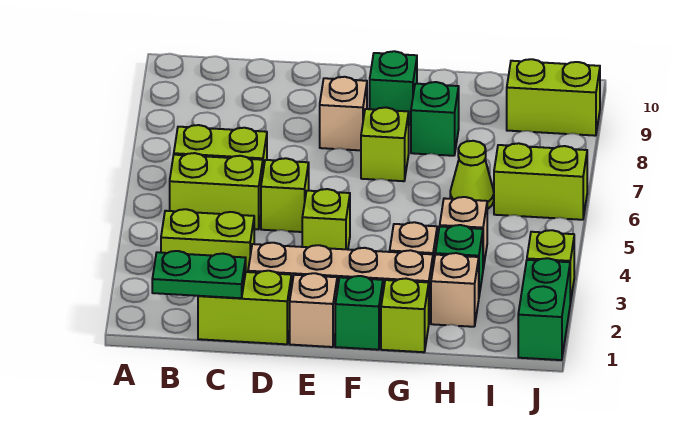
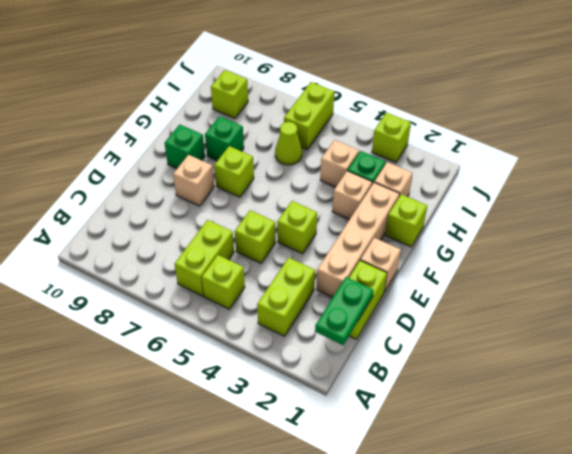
lime brick B5:C5 level 1 -> lime brick B5 level 1
green brick F1 level 1 -> none
lime brick I9:J9 level 1 -> lime brick I9 level 1
green brick J1:J2 level 1 -> none

